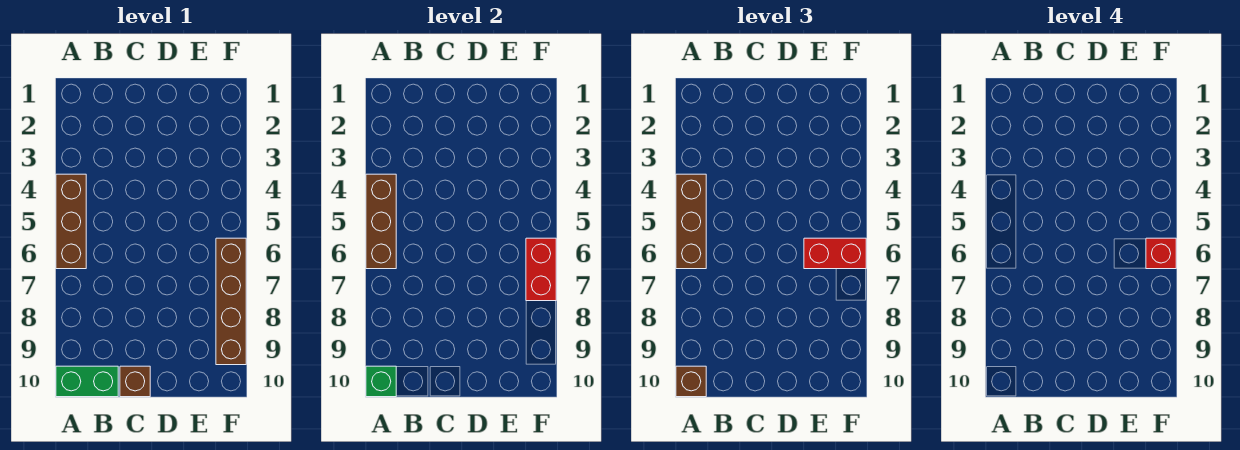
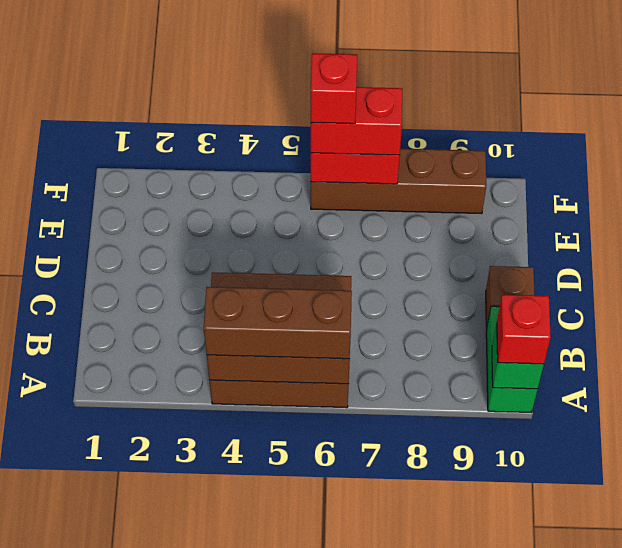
brown brick A4:A6 level 2 -> brown brick A4:B6 level 2
brown brick A10 level 3 -> red brick A10 level 3
red brick E6:F6 level 3 -> red brick F6:F7 level 3

